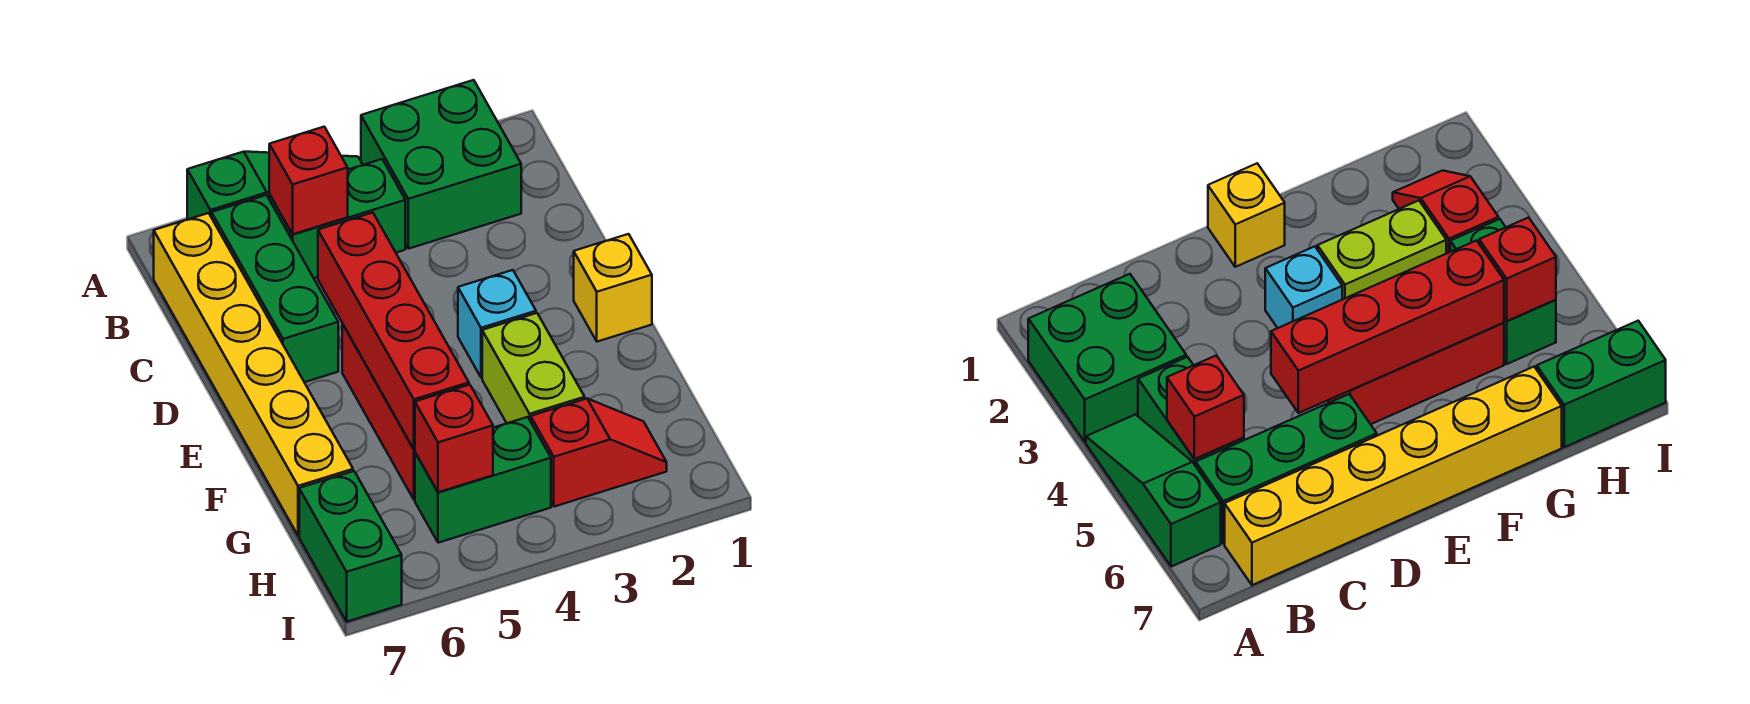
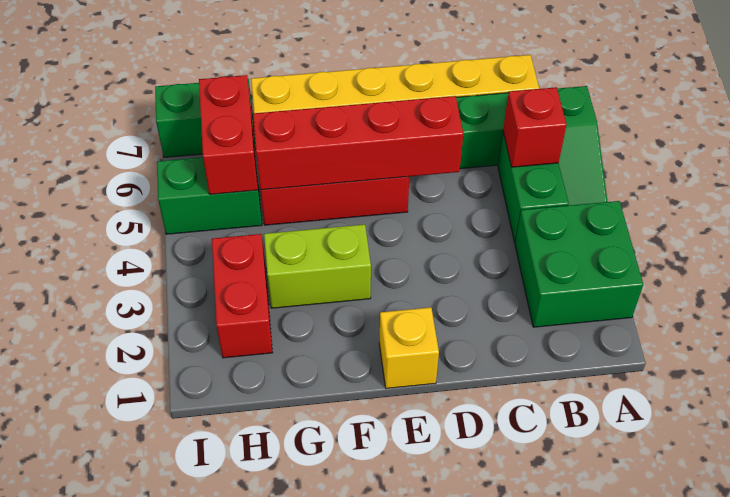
cyan brick E3 level 1 -> none
red slope H2:H3 level 1 top 3 -> red brick H2:H3 level 1
green brick H4:H5 level 1 -> green brick H5:I5 level 1
red brick H5 level 2 -> red brick H5:H6 level 2

